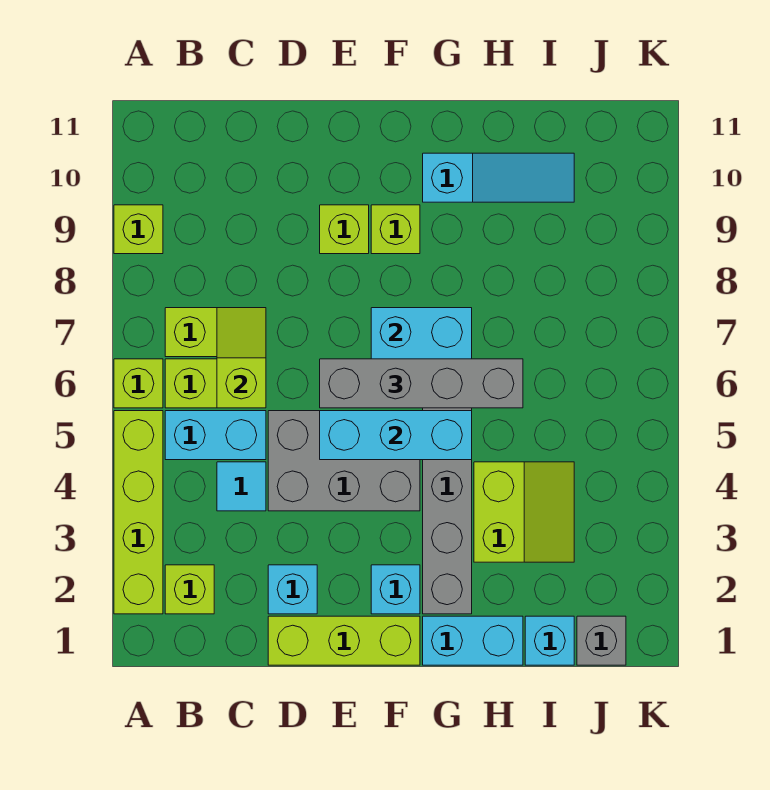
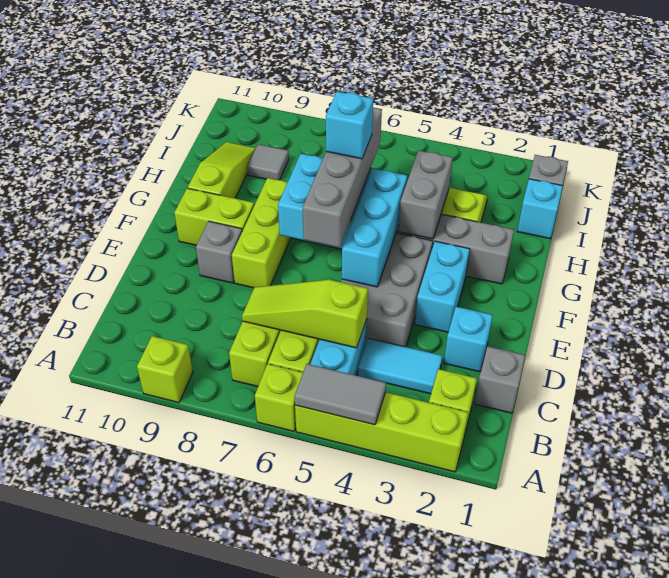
none -> grey tile A4:A5 level 2
none -> grey brick C1 level 1
cyan tile C4 level 1 -> cyan tile C3:C4 level 1
lime slope C6:C7 level 2 top 6 -> lime slope C5:C7 level 2 top 5
lime brick D1:F1 level 1 -> lime brick E8:G8 level 1
lime brick E9 level 1 -> grey brick E9 level 1
cyan brick F2 level 1 -> cyan brick G6 level 4
lime brick F9 level 1 -> lime brick F9:F10 level 1
cyan brick G1:H1 level 1 -> cyan brick E3:F3 level 1
none -> grey brick G4:H4 level 2
cyan slope G10:I10 level 1 top G -> lime slope G10:I10 level 1 top G
none -> grey tile I9 level 1

